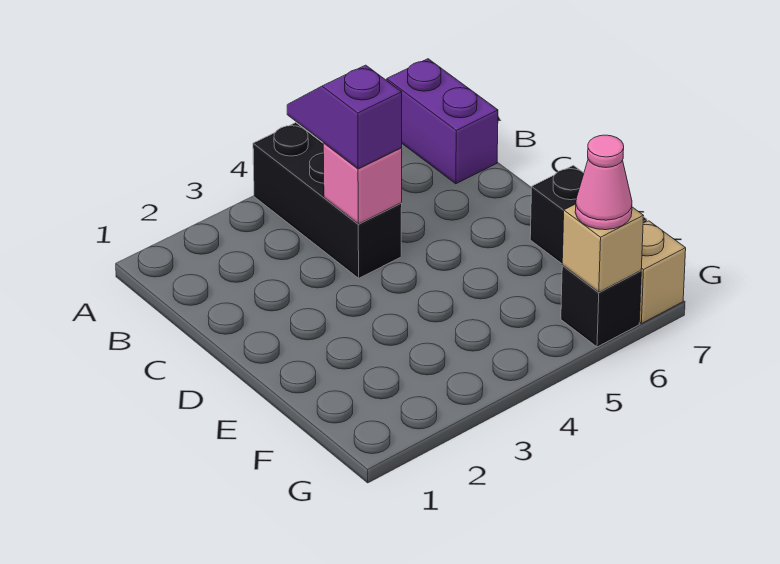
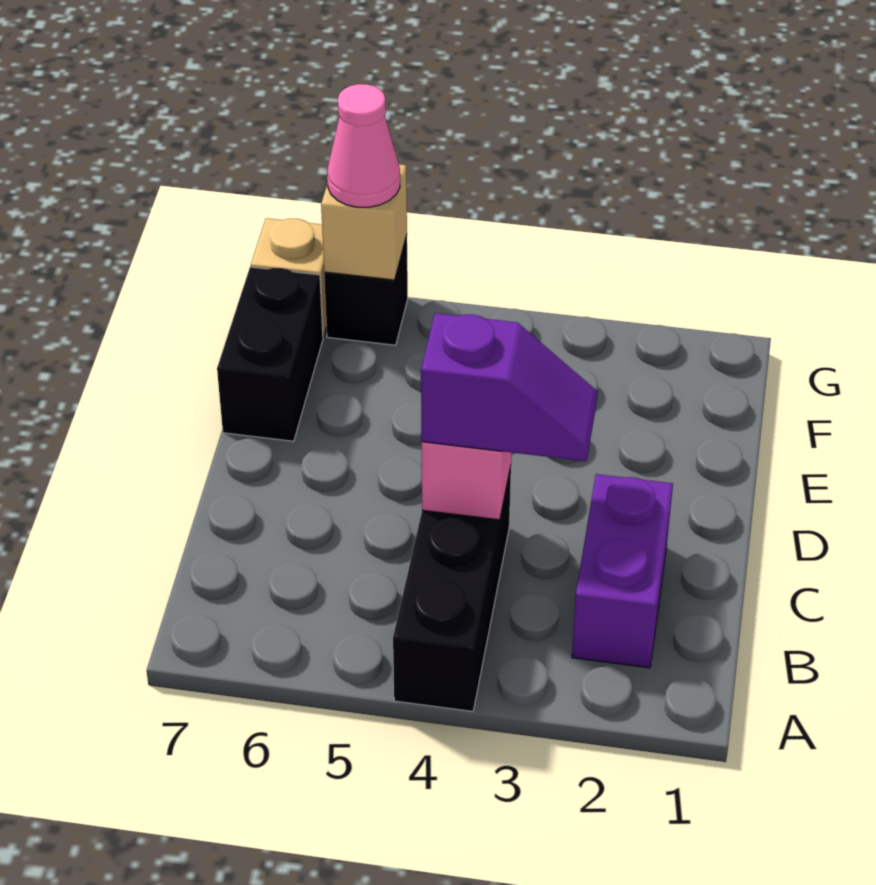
purple brick A7:B7 level 1 -> purple brick B2:C2 level 1
purple slope B4:C4 level 3 top C -> purple slope C3:C4 level 3 top 4

